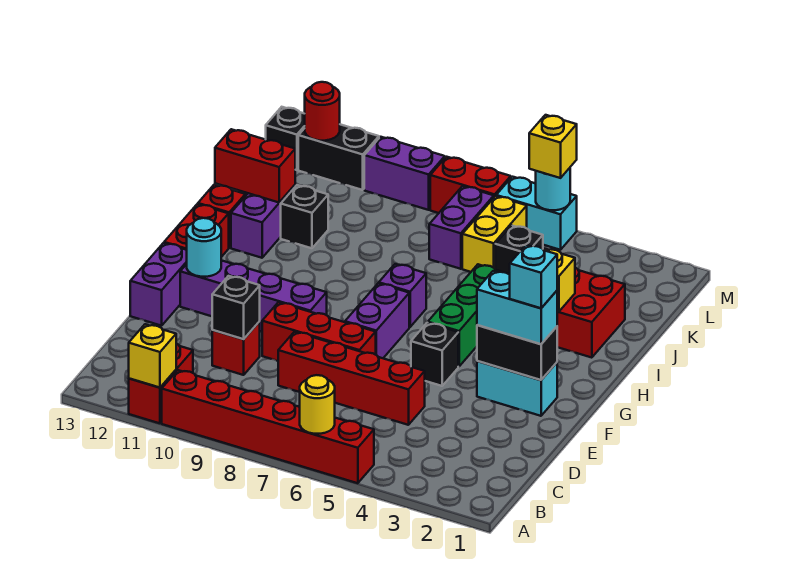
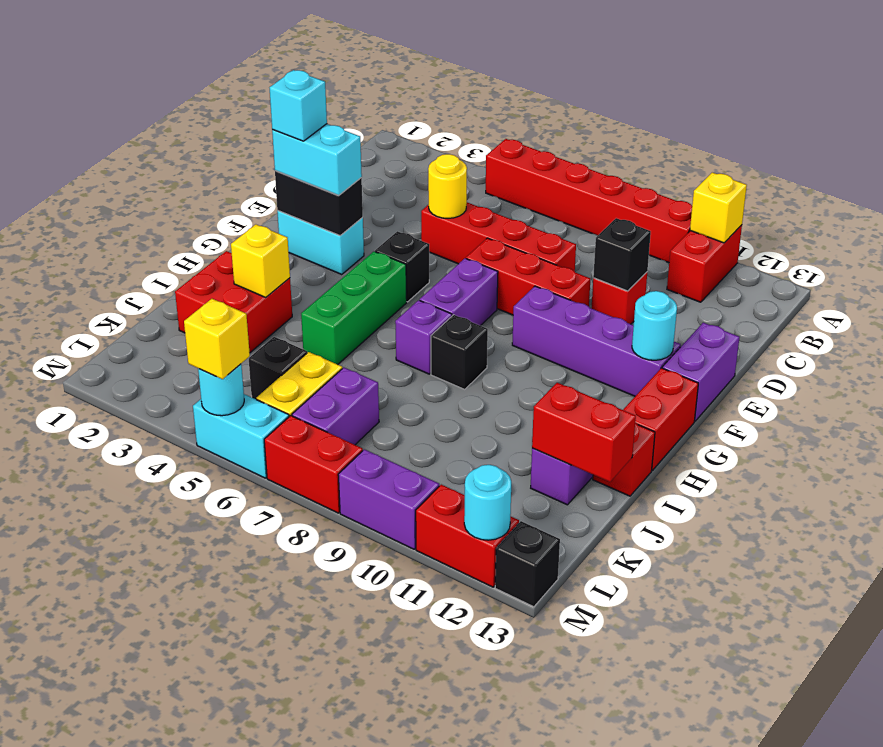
yellow round brick A6 level 2 -> yellow round brick D5 level 2
black brick J11 level 1 -> black brick H8 level 1
black brick M11:M12 level 1 -> red brick M11:M12 level 1
red round brick M12 level 2 -> cyan round brick M12 level 2

